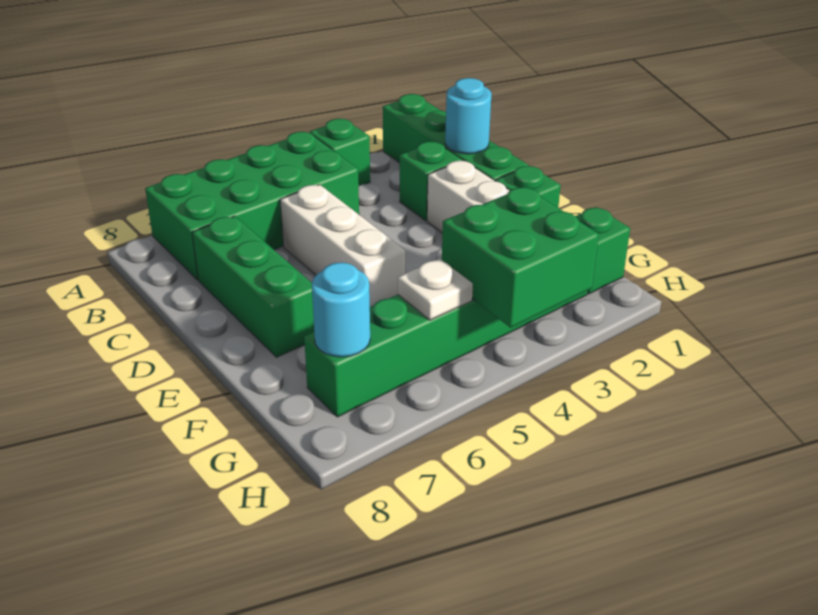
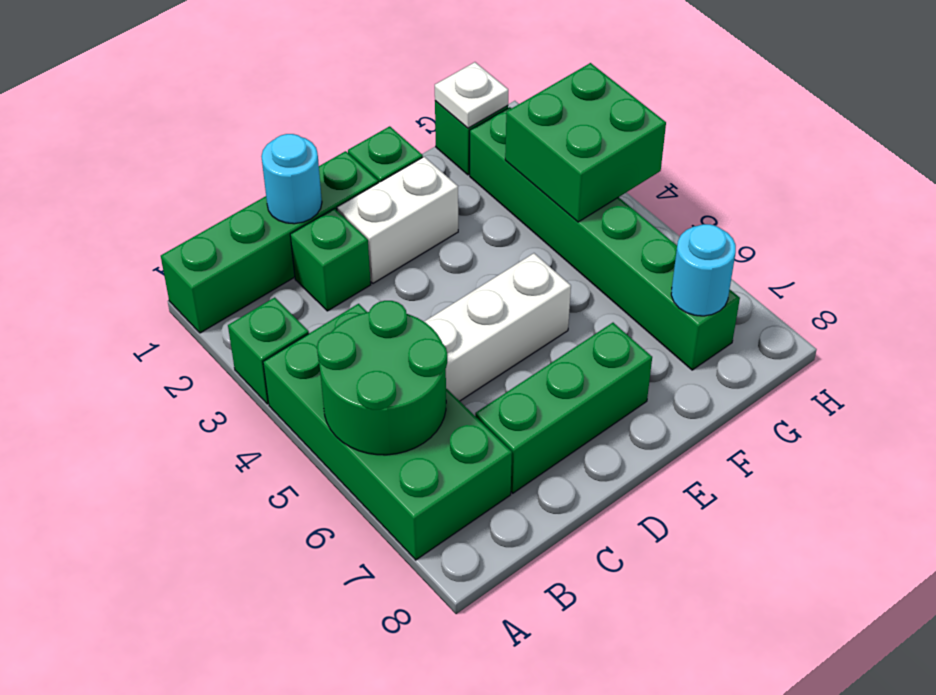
none -> green round brick A5:B6 level 2
white plate G5 level 2 -> white plate G1 level 2

